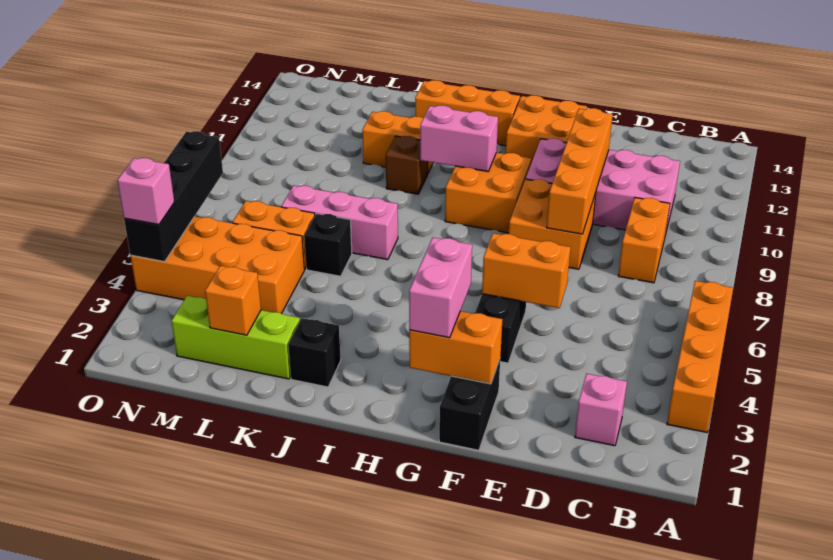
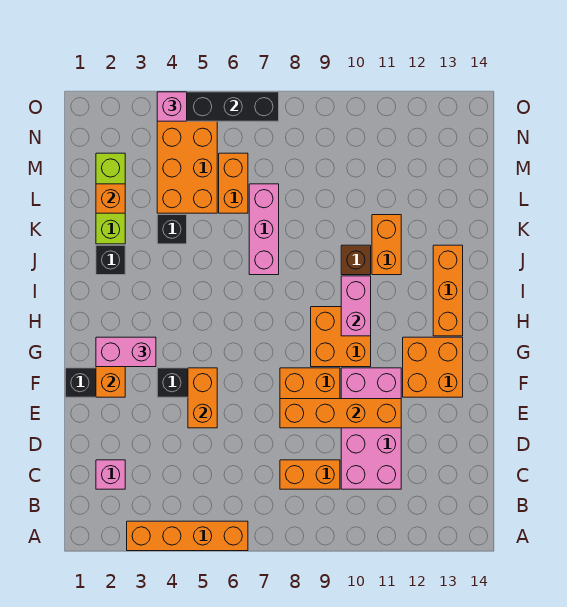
black brick K6 level 1 -> black brick K4 level 1

